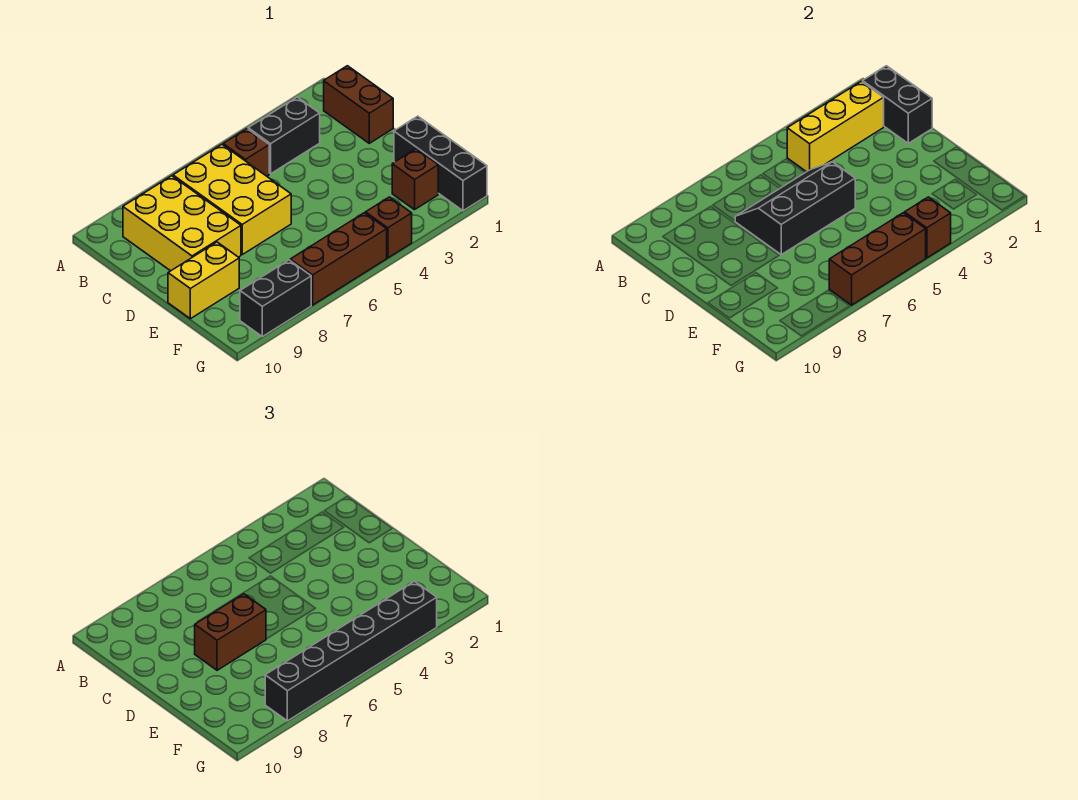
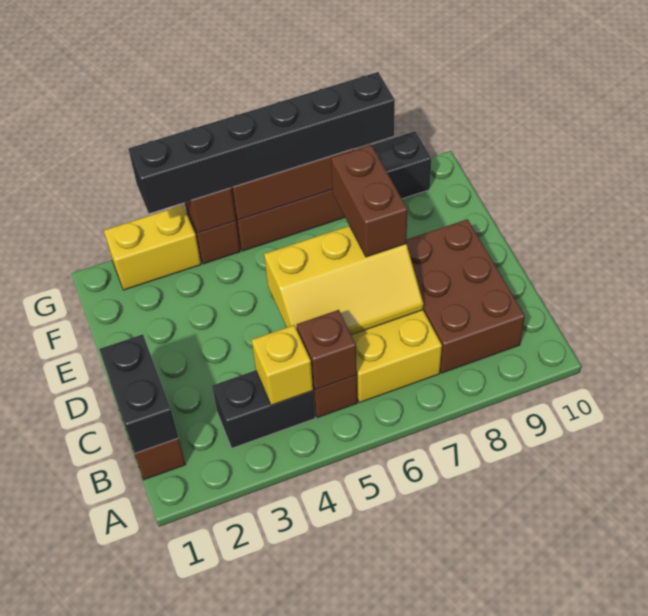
yellow brick B2:B4 level 2 -> yellow brick B4 level 2
yellow brick B8:D9 level 1 -> brown brick B8:D9 level 1
black slope C5:D7 level 2 top D -> yellow slope C5:D7 level 2 top D
brown brick D7:D8 level 3 -> brown brick D7:E7 level 3
black brick E1:G1 level 1 -> none
yellow brick E9:E10 level 1 -> yellow brick G2:G3 level 1
brown brick F2 level 1 -> brown brick B5 level 2

